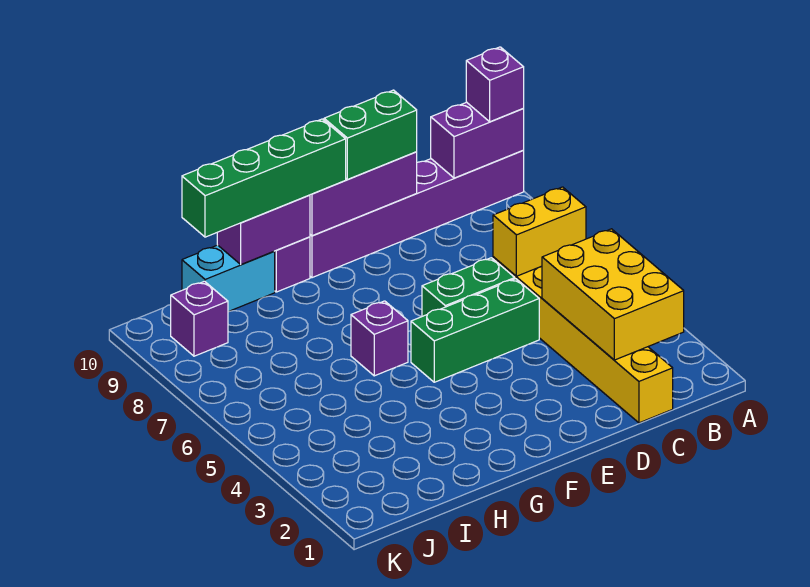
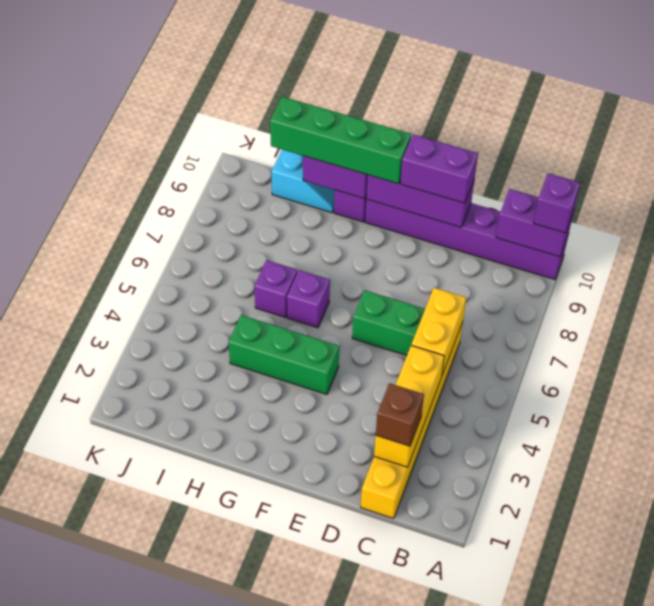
yellow brick B2:C4 level 2 -> yellow brick C2:C4 level 2
yellow brick B6:C6 level 2 -> yellow brick C5:C6 level 2
none -> brown brick C2 level 3
green brick D5:F5 level 1 -> green brick F4:H4 level 1
green brick D10:E10 level 3 -> purple brick D10:E10 level 3
cyan brick H10:I10 level 1 -> cyan slope H10:I10 level 1 top I
purple brick J9 level 1 -> purple brick H6 level 1

